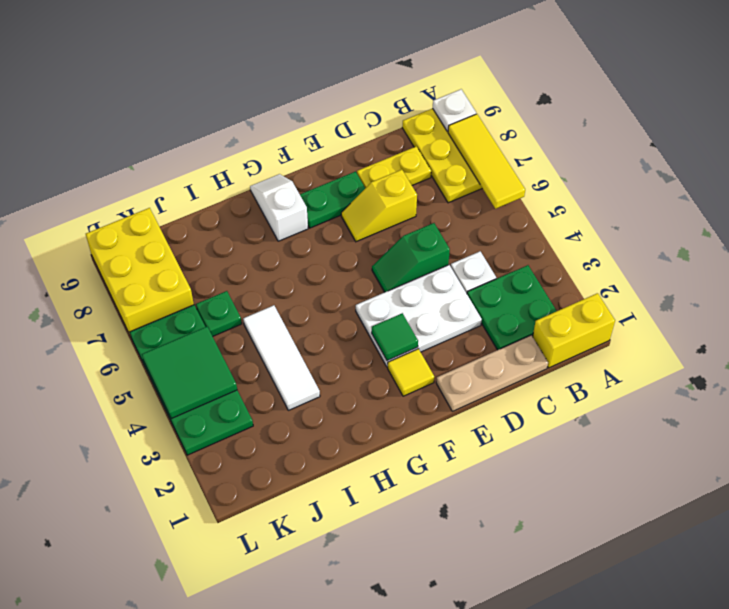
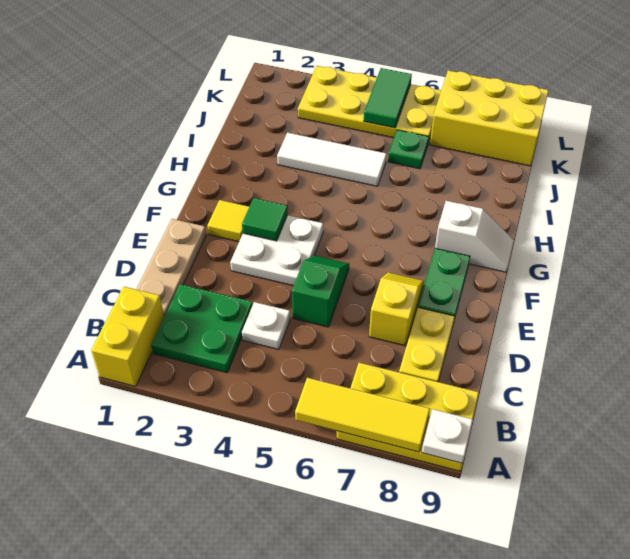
white plate D3:F4 level 1 -> white plate E3:F4 level 1
green plate K3:L6 level 1 -> yellow plate K3:L6 level 1
green tile K4:L5 level 2 -> green tile K5:L5 level 2

